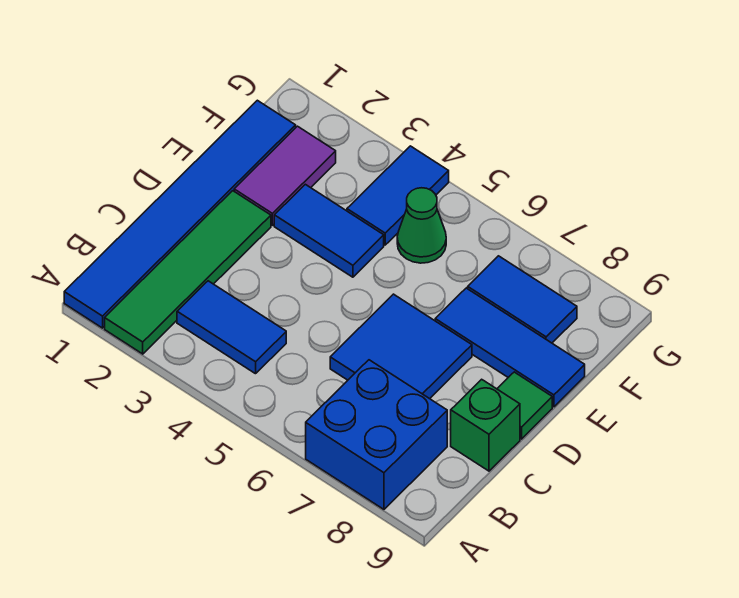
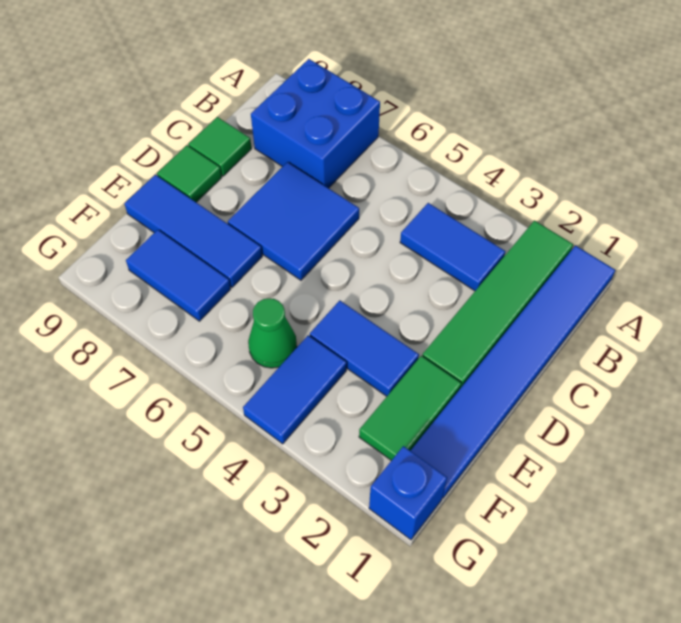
green brick C9 level 1 -> green tile C9 level 1
purple tile E2:F2 level 1 -> green tile E2:F2 level 1
none -> blue brick G1 level 1

